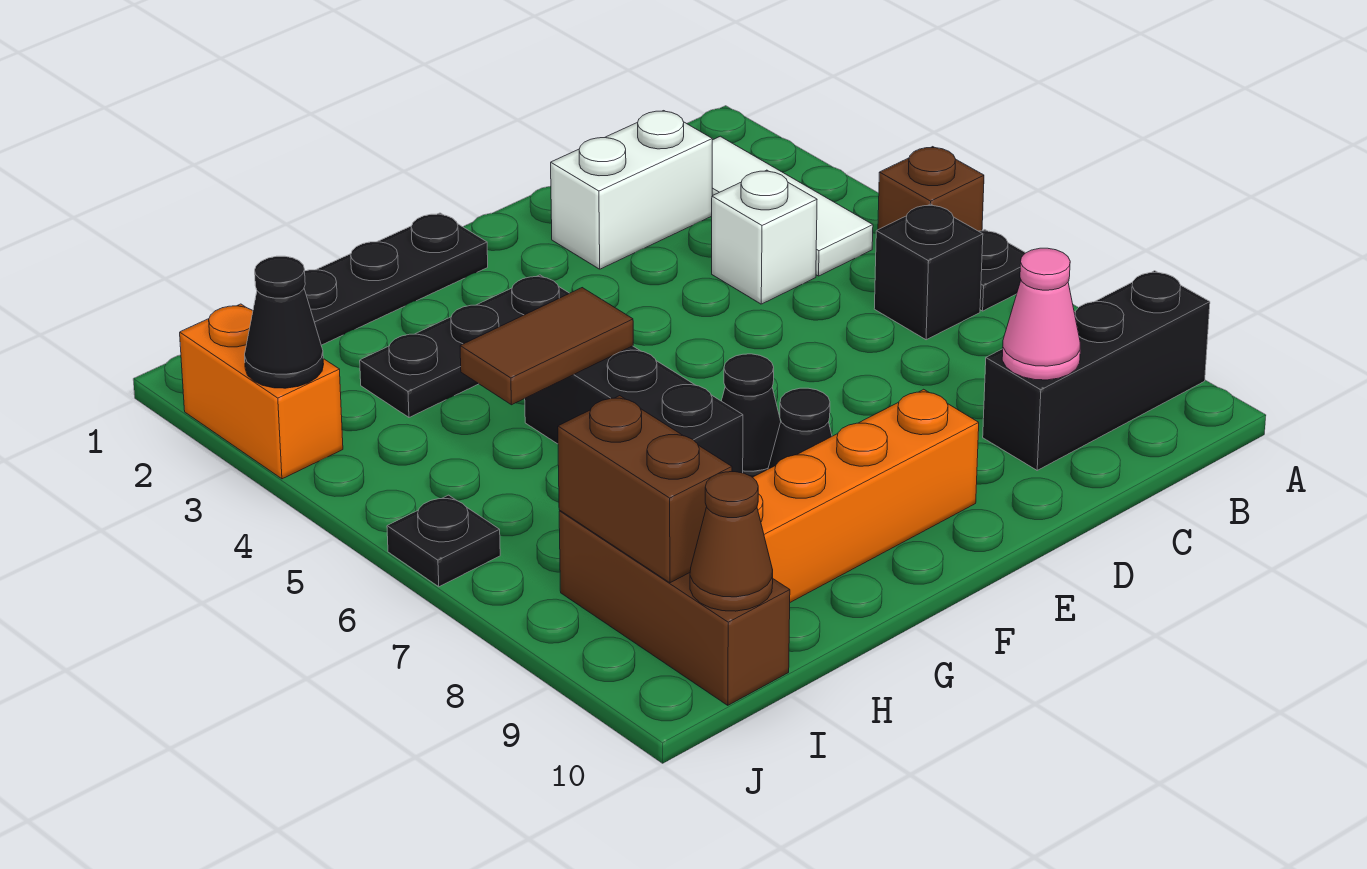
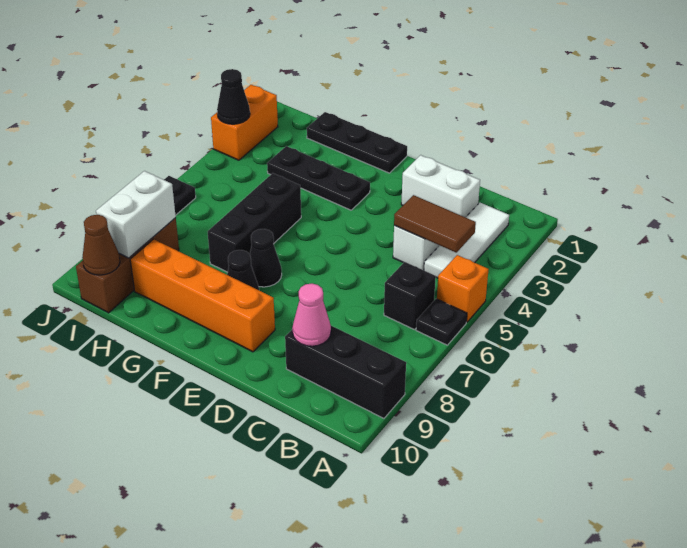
brown brick A5 level 1 -> orange brick A5 level 1
brown tile G5:H5 level 2 -> brown tile B4:C4 level 2
brown brick I8:I9 level 2 -> white brick I8:I9 level 2

